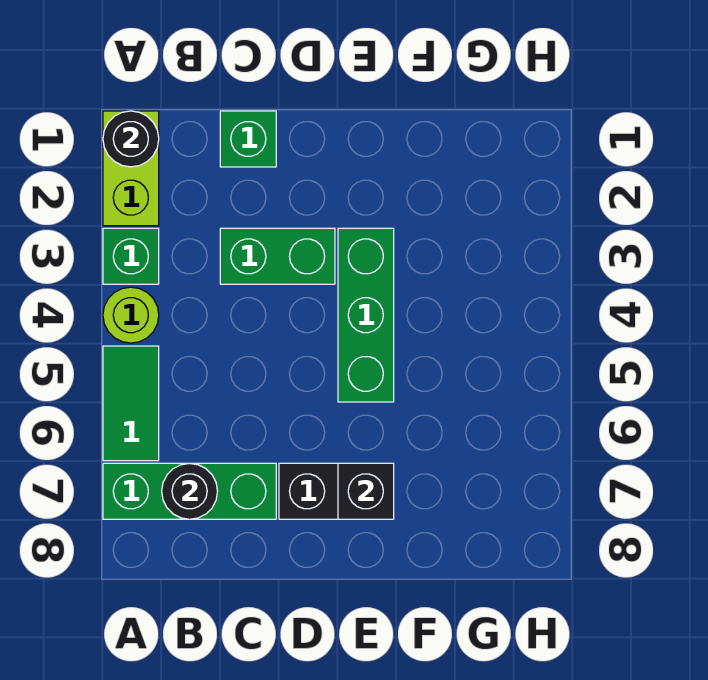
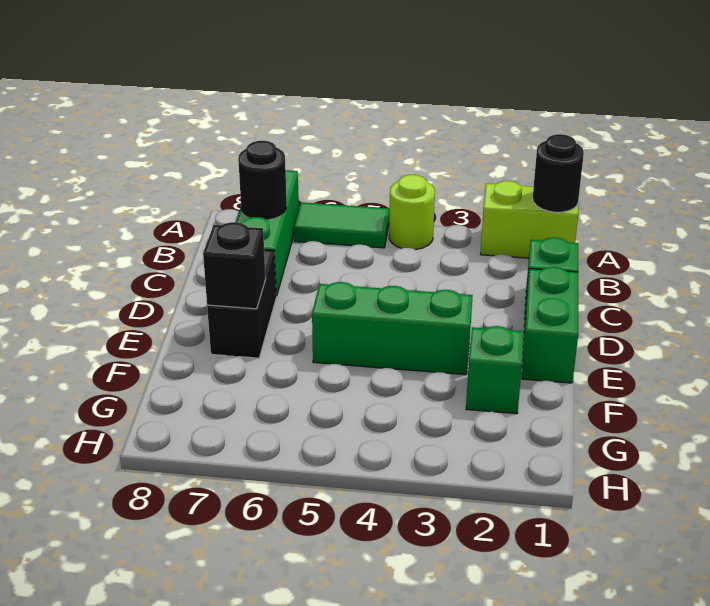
green brick A3 level 1 -> green brick F2 level 1
green brick C3:D3 level 1 -> green brick D1:E1 level 1

